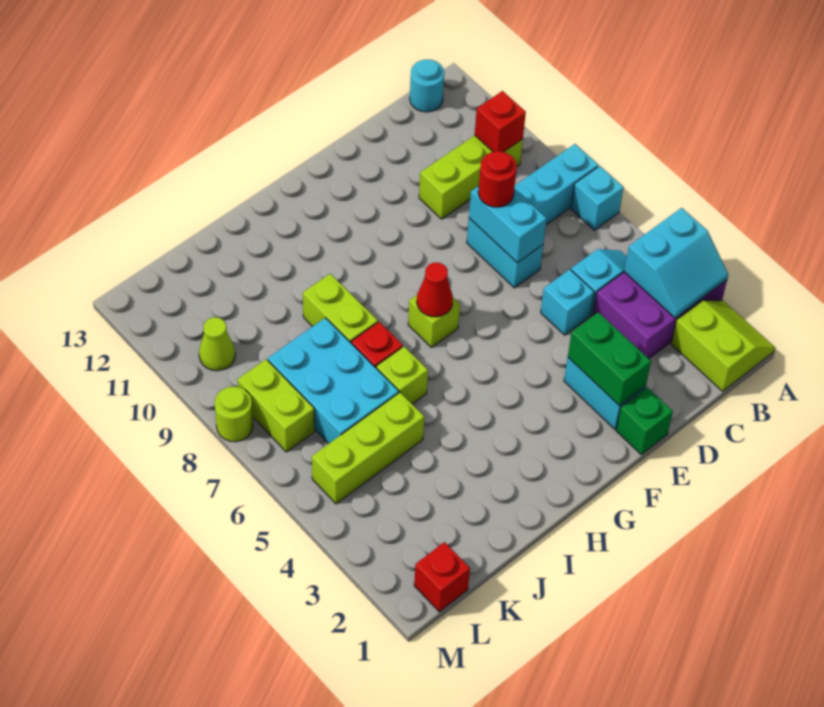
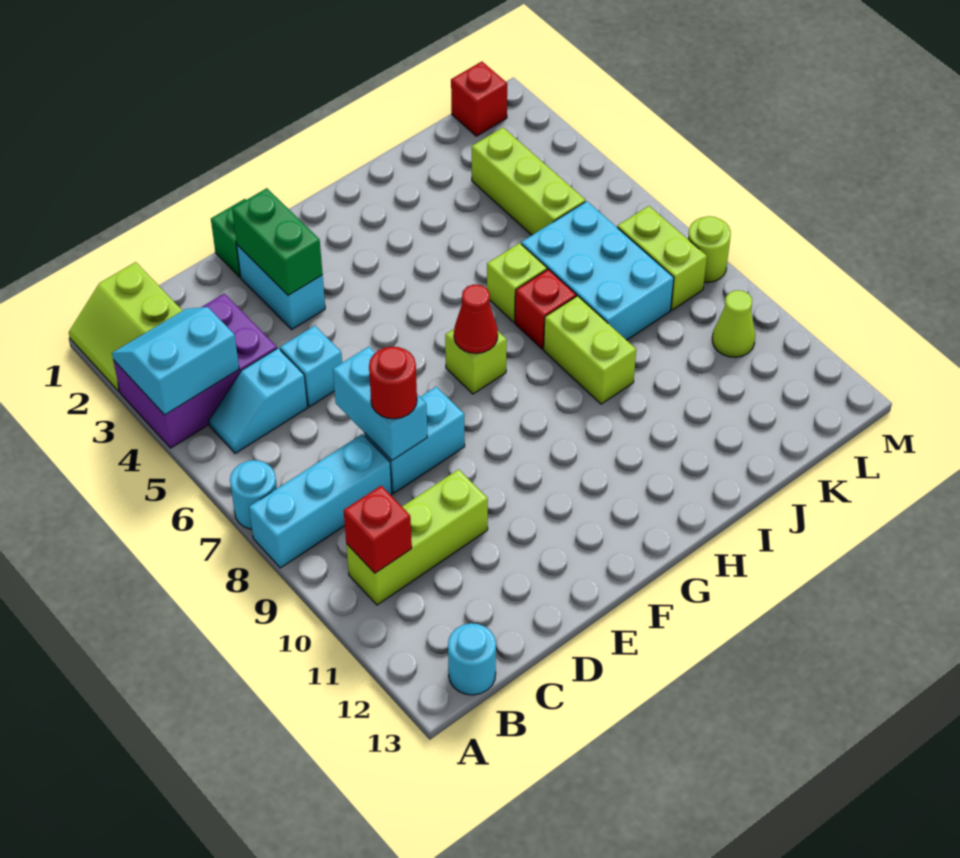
cyan brick A7 level 1 -> cyan round brick A7 level 1
cyan brick D7:D8 level 1 -> cyan brick D8:E8 level 1
lime brick J5:L5 level 1 -> lime brick K3:K5 level 1

